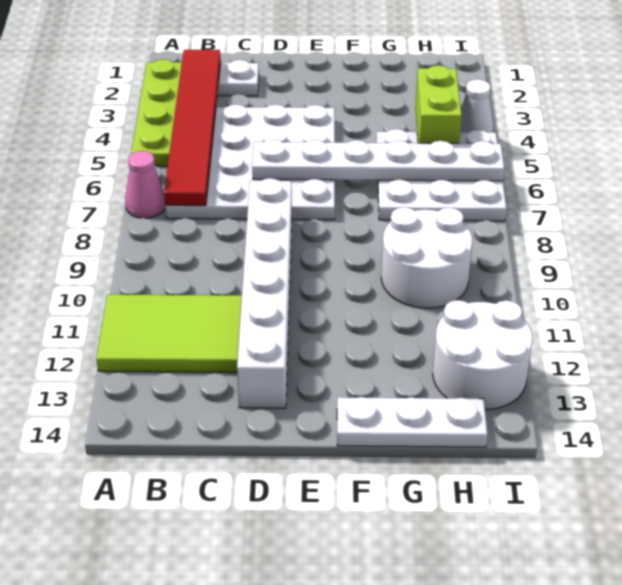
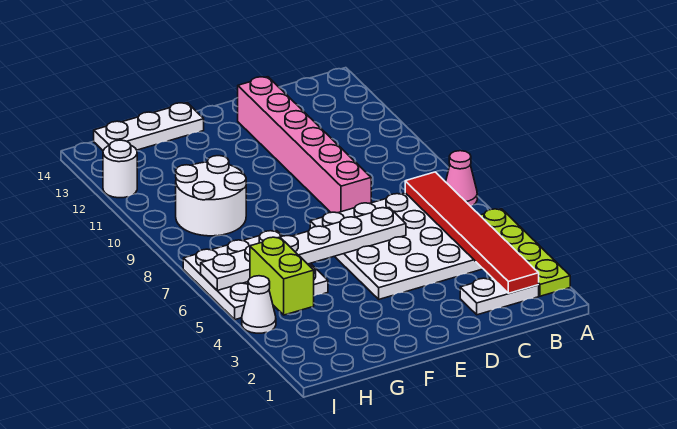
lime tile A11:C12 level 1 -> none
white brick D8:D13 level 1 -> pink brick D8:D13 level 1
white round brick H12:I13 level 1 -> white round brick I12 level 1

